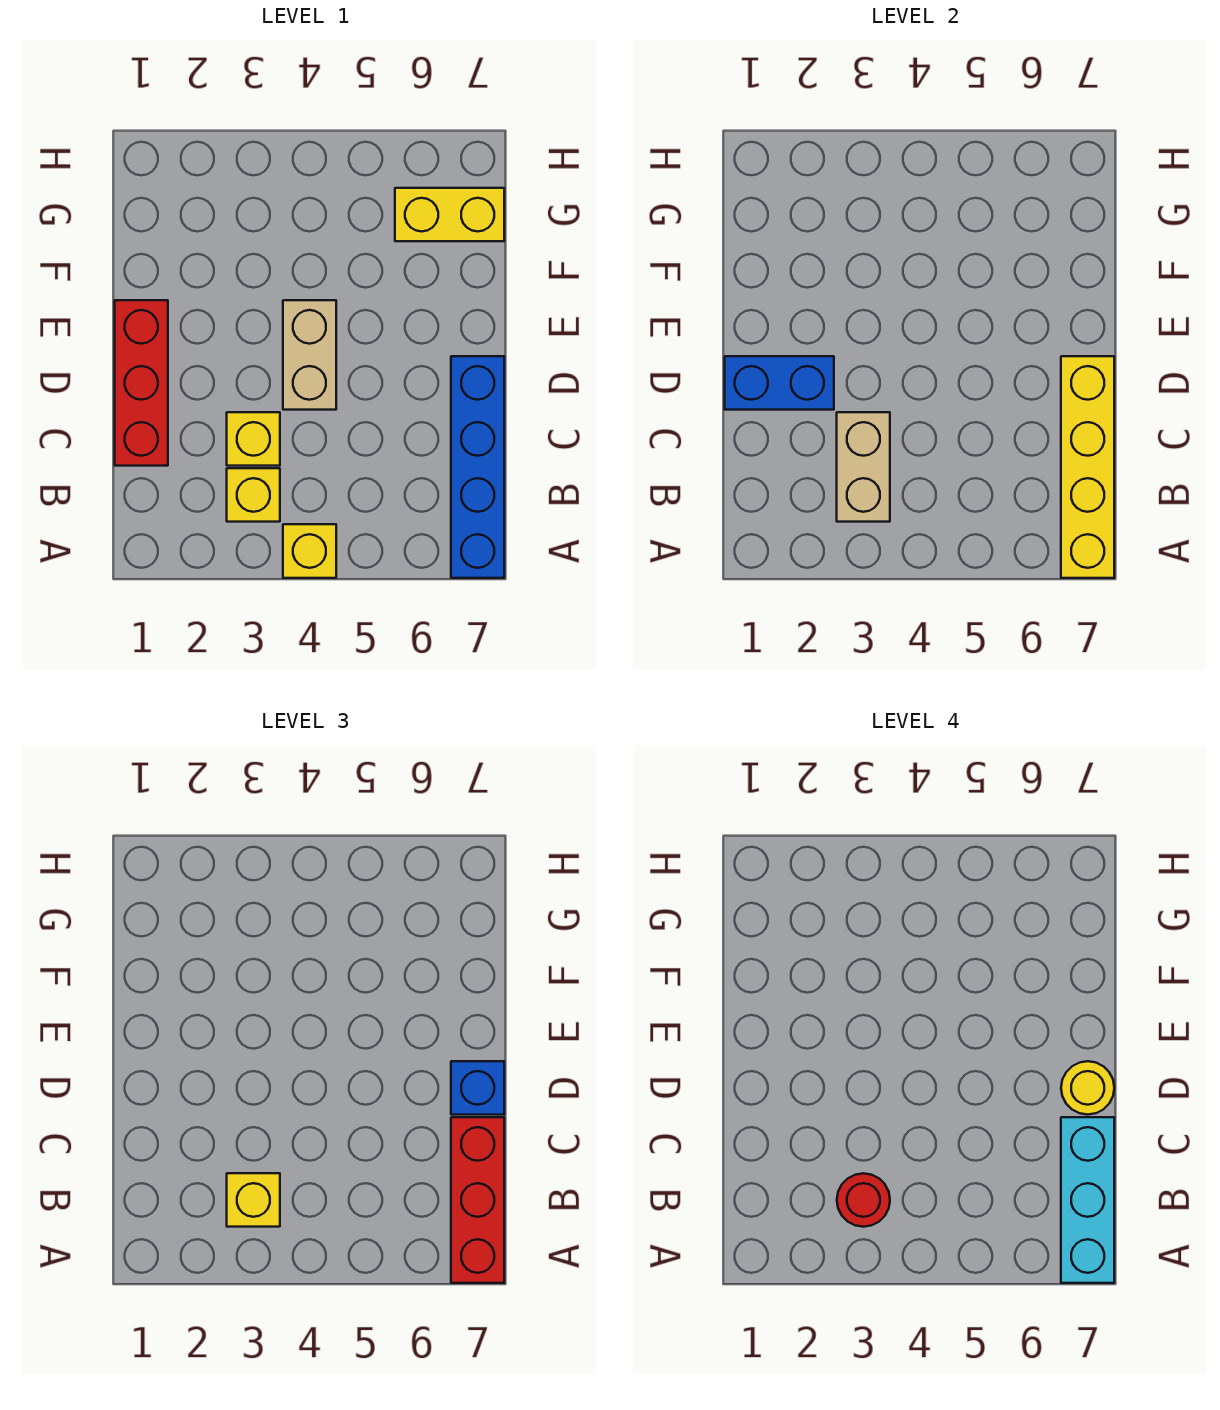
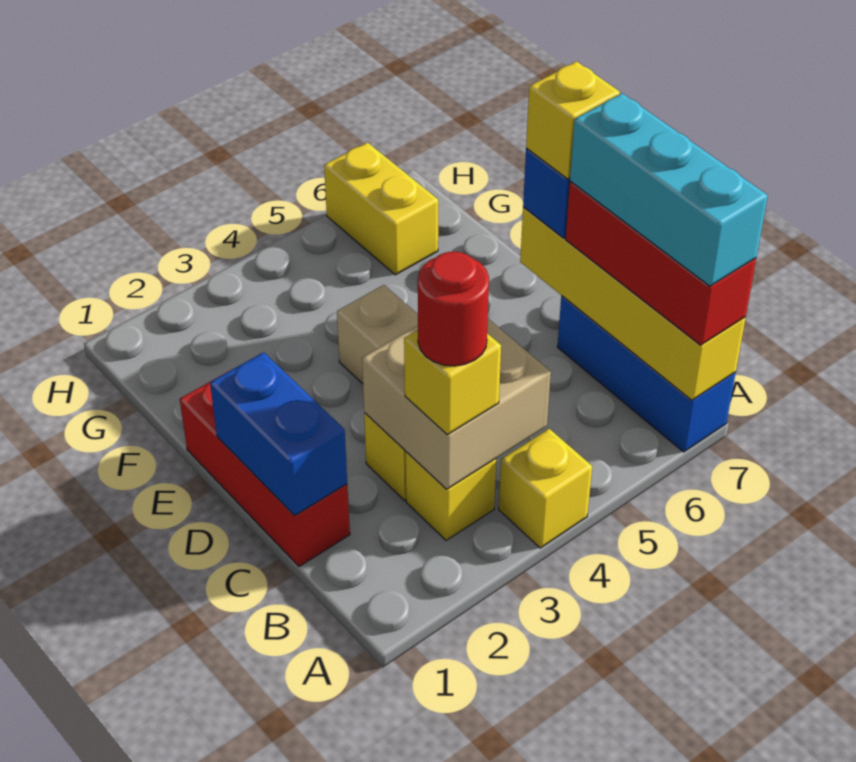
blue brick A7:D7 level 1 -> blue brick A7:C7 level 1
tan brick B3:C3 level 2 -> tan brick B3:C4 level 2
blue brick D1:D2 level 2 -> blue brick C1:D1 level 2
yellow round brick D7 level 4 -> yellow brick D7 level 4
yellow brick G6:G7 level 1 -> yellow brick G6:H6 level 1

